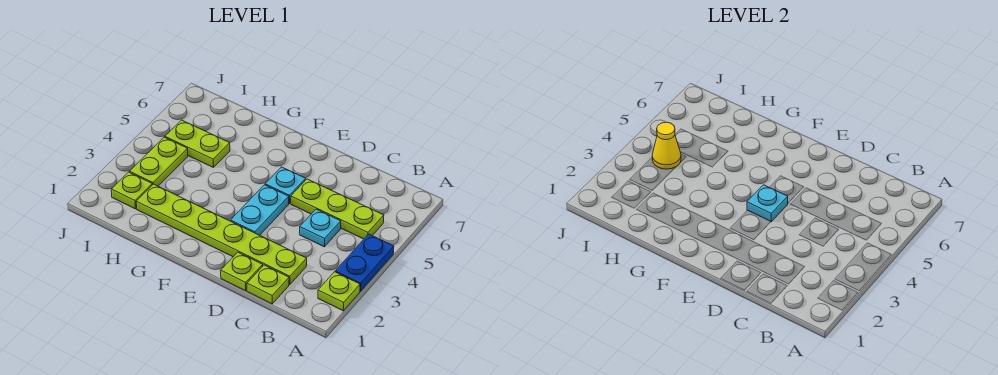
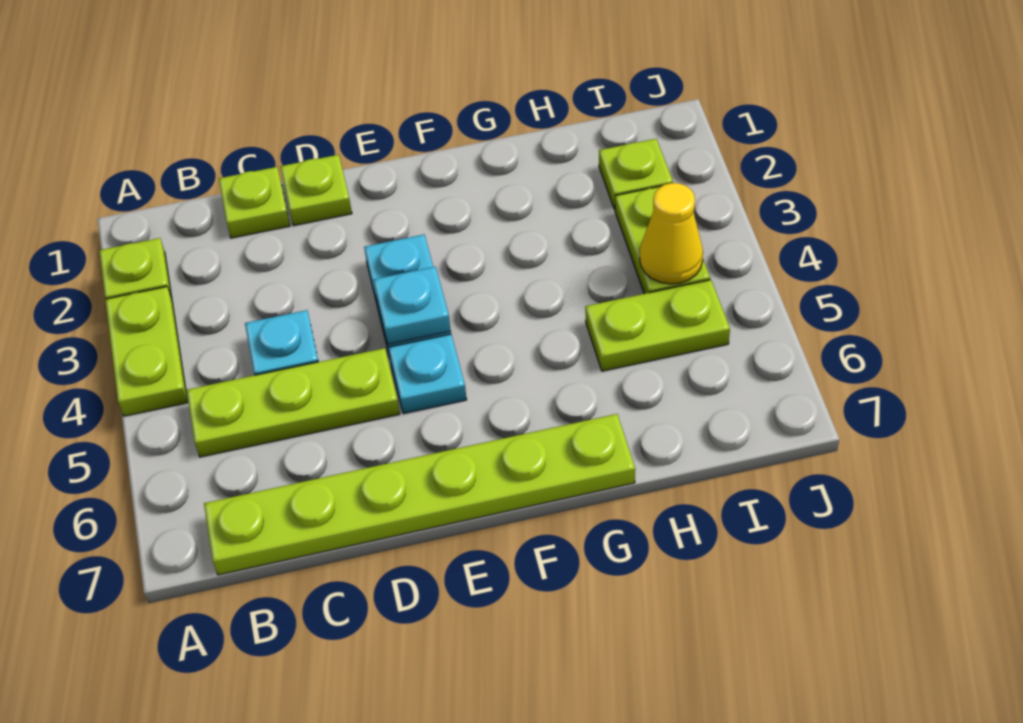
blue plate A3:A4 level 1 -> lime plate A3:A4 level 1
lime plate C2:H2 level 1 -> lime plate B7:G7 level 1

